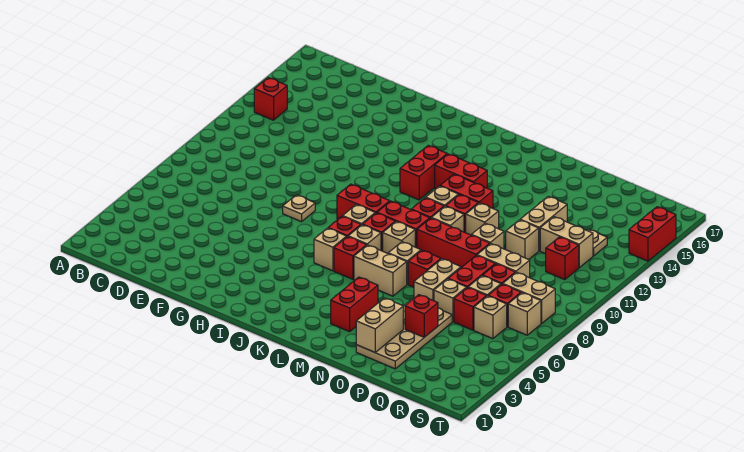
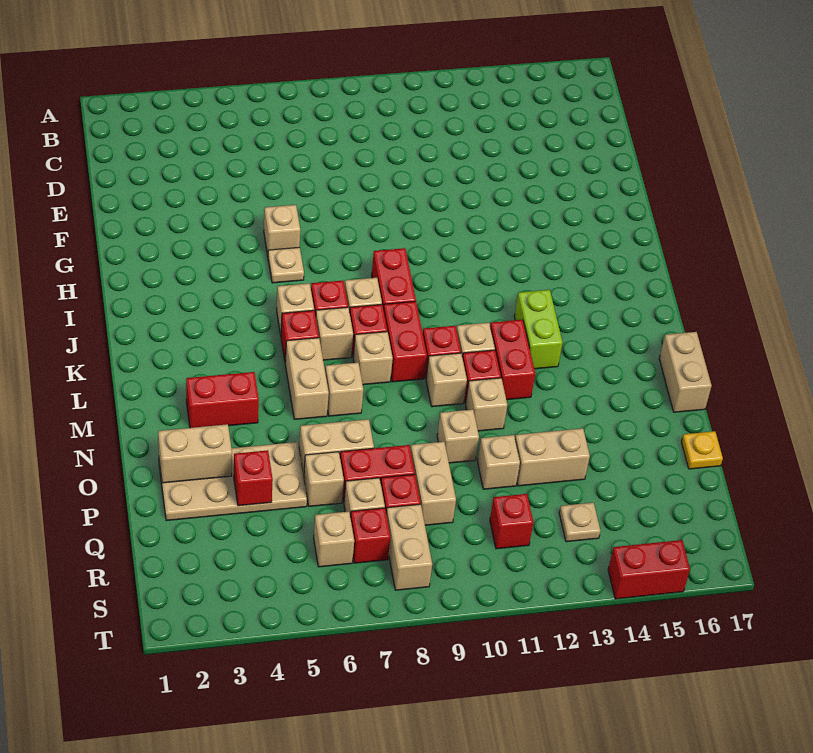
red brick B13 level 1 -> none
tan plate G8 level 1 -> tan plate H6 level 1
red brick J12:J13 level 1 -> none
red brick K13:L13 level 1 -> lime brick K13:L13 level 1
red brick M9:O9 level 1 -> none
red brick N7 level 1 -> none
none -> yellow plate P17 level 1
red brick Q6 level 1 -> none
tan brick Q12:R12 level 1 -> tan brick M17:N17 level 1
tan brick S7 level 1 -> tan brick G6 level 1

